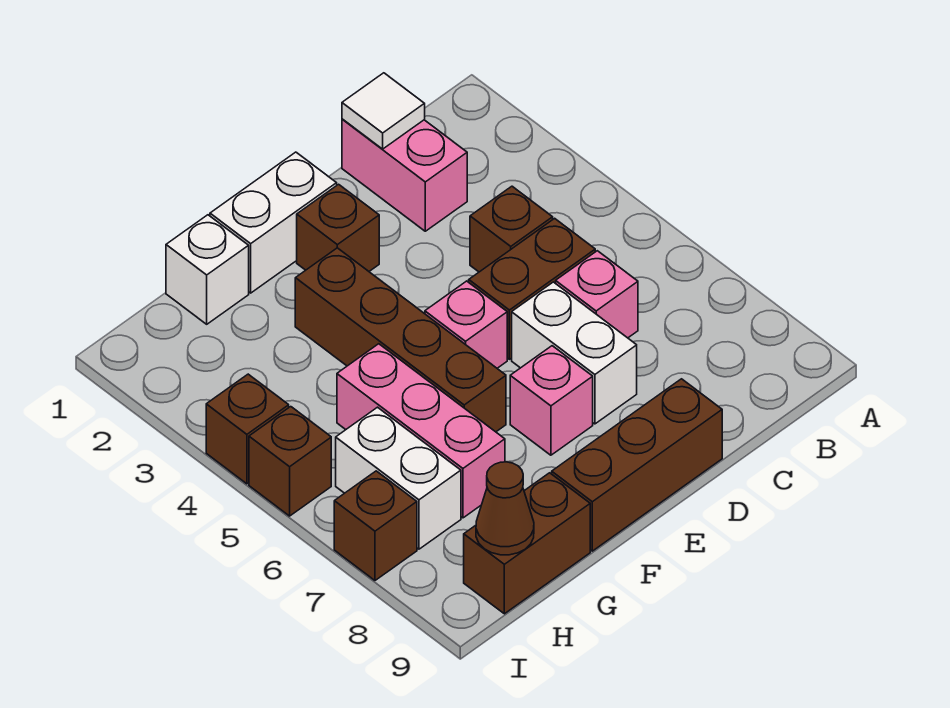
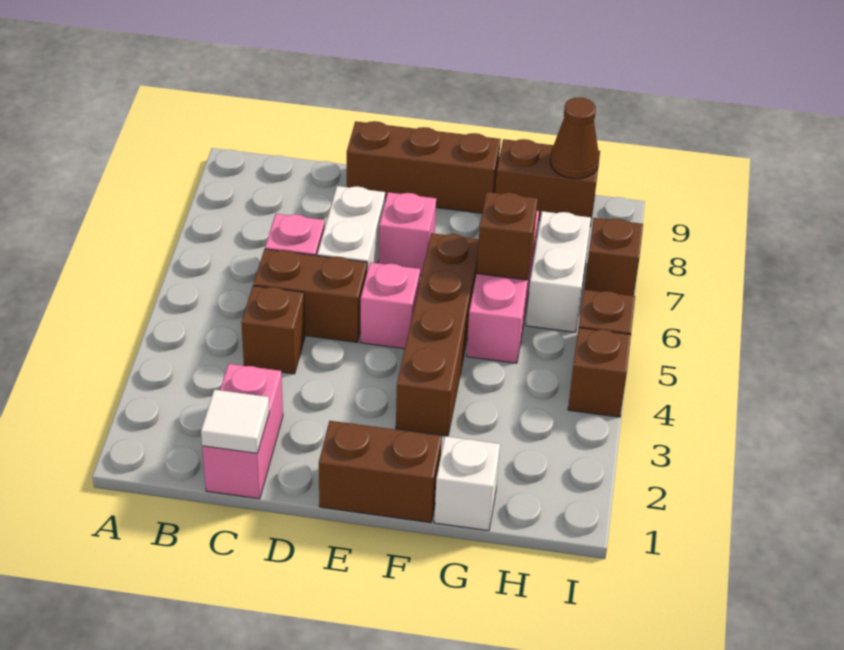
white brick E1:F1 level 1 -> brown brick E1:F1 level 1
brown brick E2 level 1 -> brown brick G6 level 2

